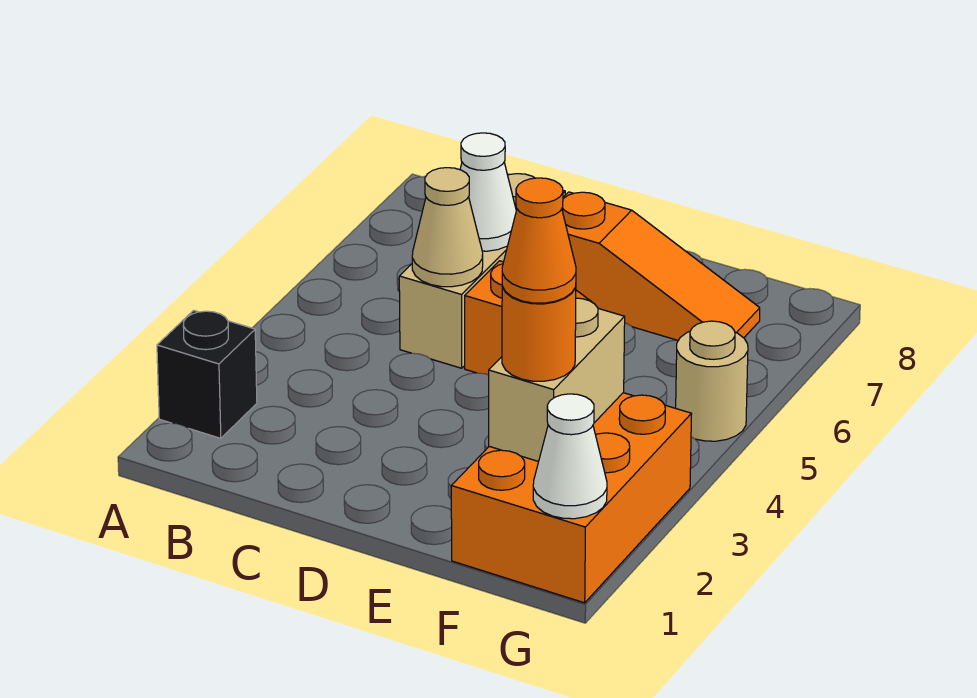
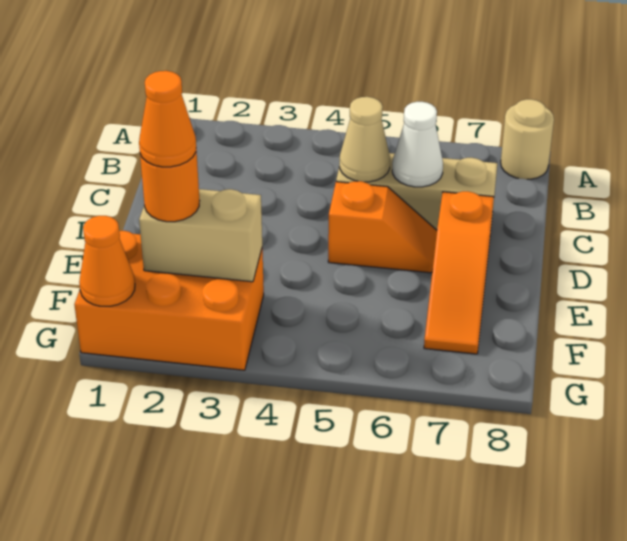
black brick A2 level 1 -> none
white cone G1 level 2 -> orange cone G1 level 2
tan round brick G5 level 1 -> tan round brick A8 level 1

